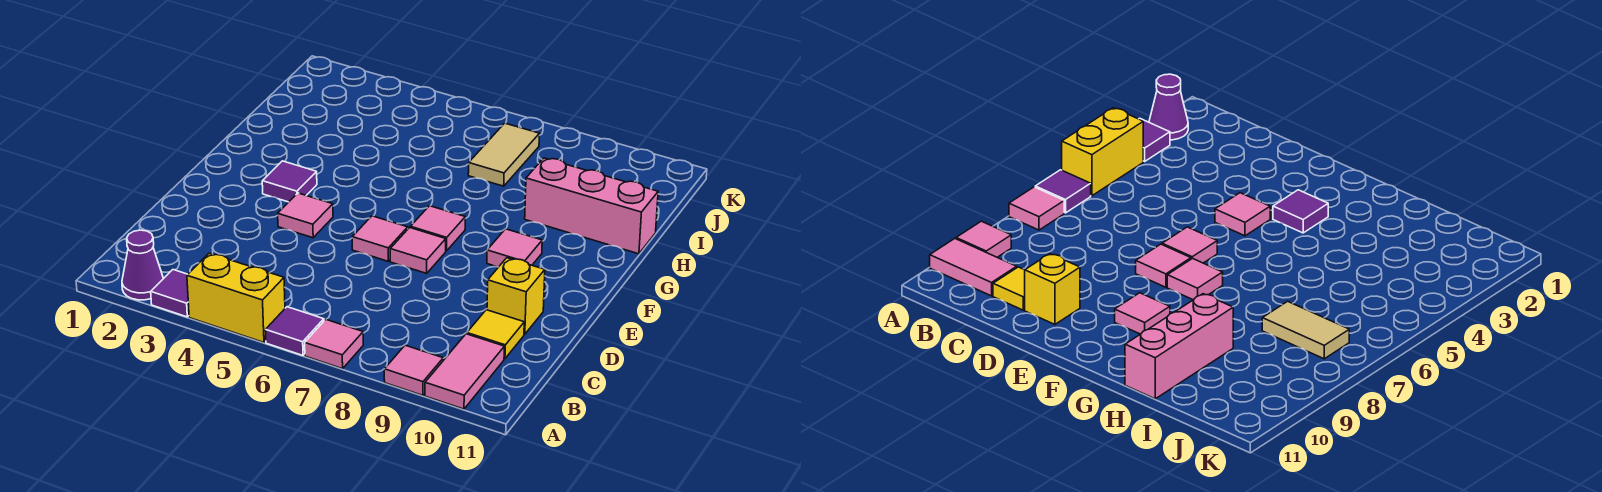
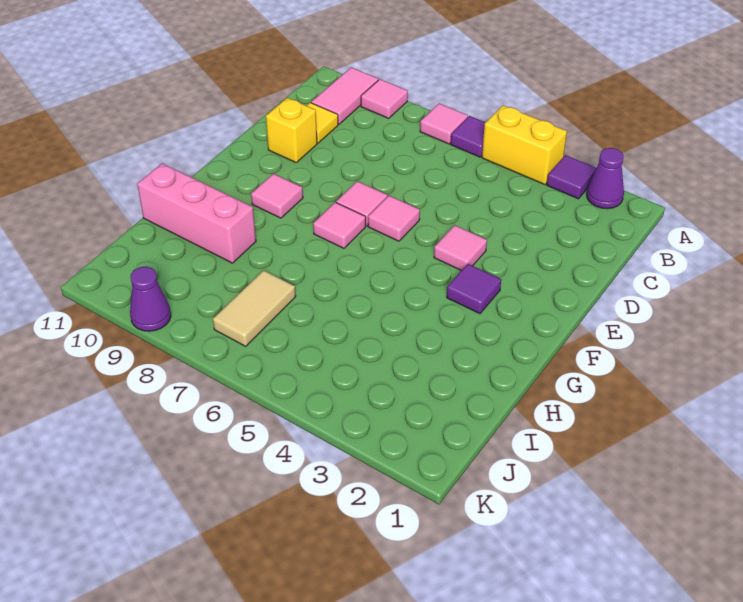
none -> purple cone K9 level 1

